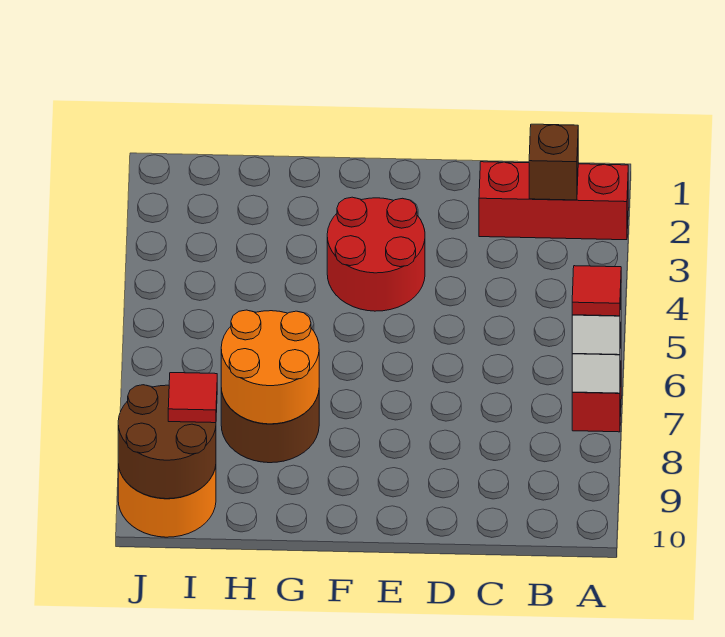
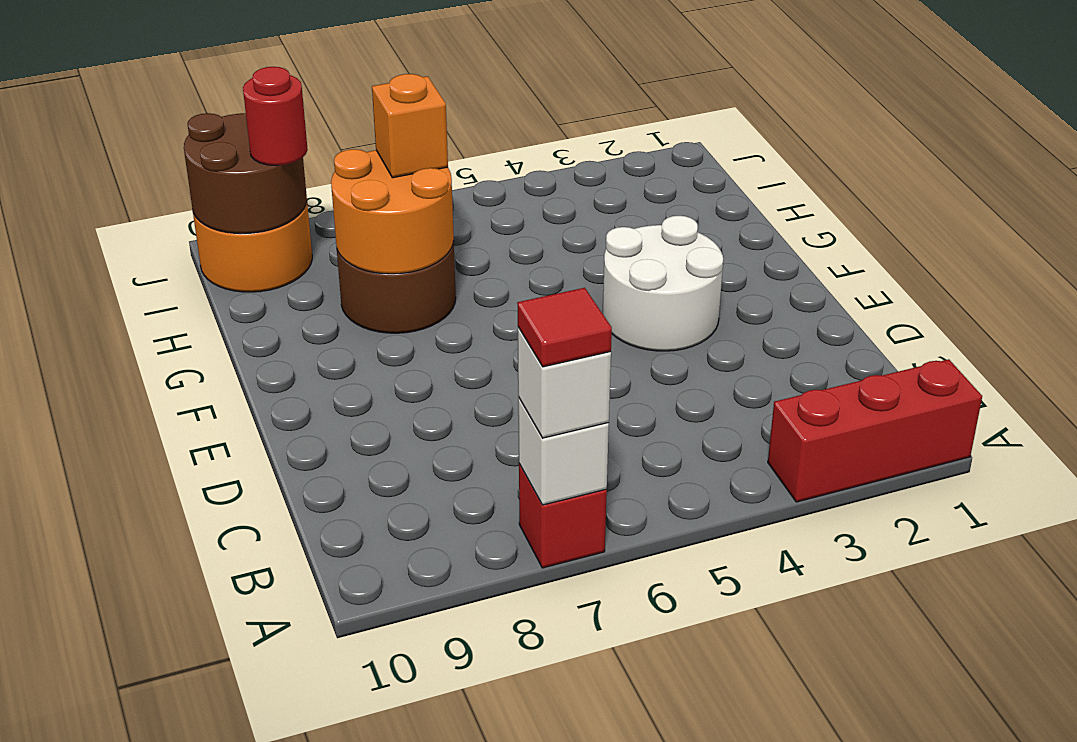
red brick A2:C2 level 1 -> red brick A1:A3 level 1
brown brick B2 level 2 -> none
red round brick E3:F4 level 1 -> white round brick E3:F4 level 1
none -> orange brick H7 level 3
red tile I9 level 3 -> red round brick I9 level 3

